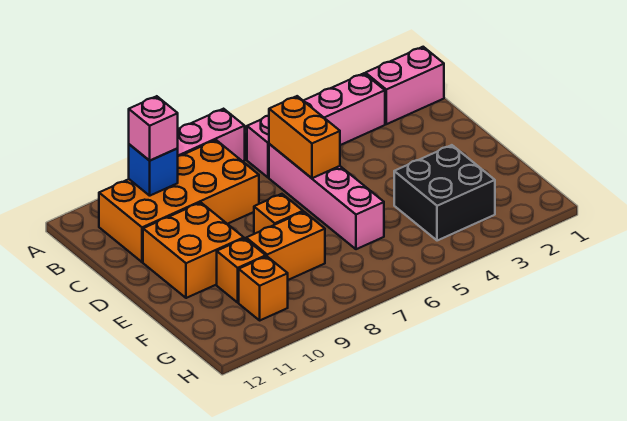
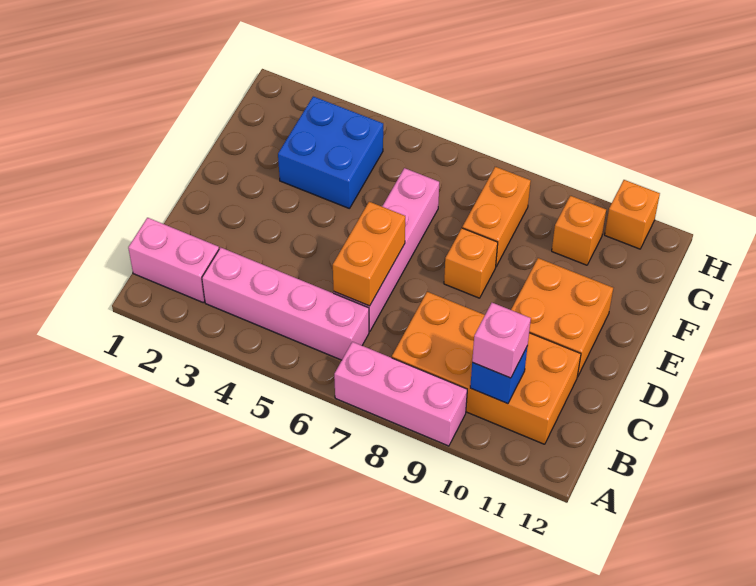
black brick F3:G4 level 1 -> blue brick F3:G4 level 1
orange brick F8:F9 level 1 -> orange brick F8:G8 level 1
orange brick F10 level 1 -> orange brick H11 level 1

